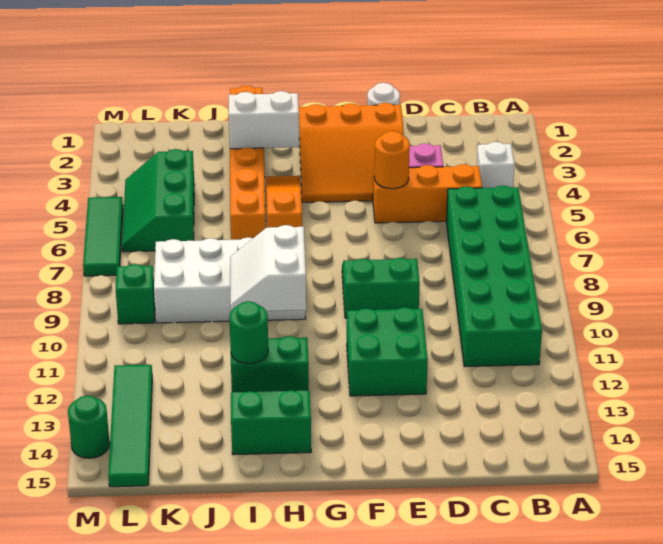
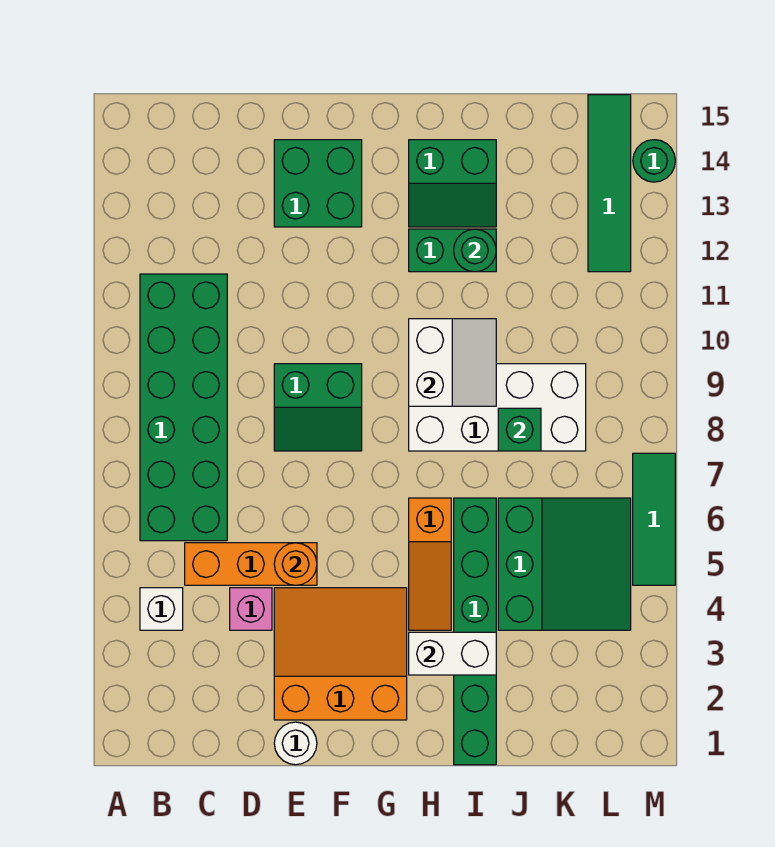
green brick E11:F12 level 1 -> green brick E13:F14 level 1
orange brick I1:I6 level 1 -> green brick I1:I6 level 1
green slope K4:L6 level 1 top K -> green slope J4:L6 level 1 top J
green brick L9 level 1 -> green brick J8 level 2

